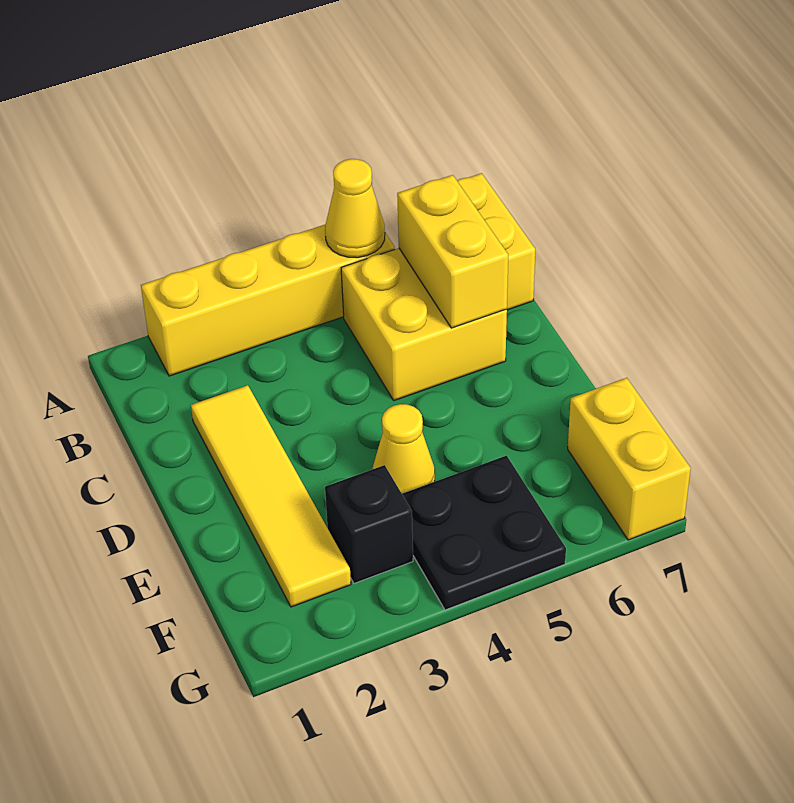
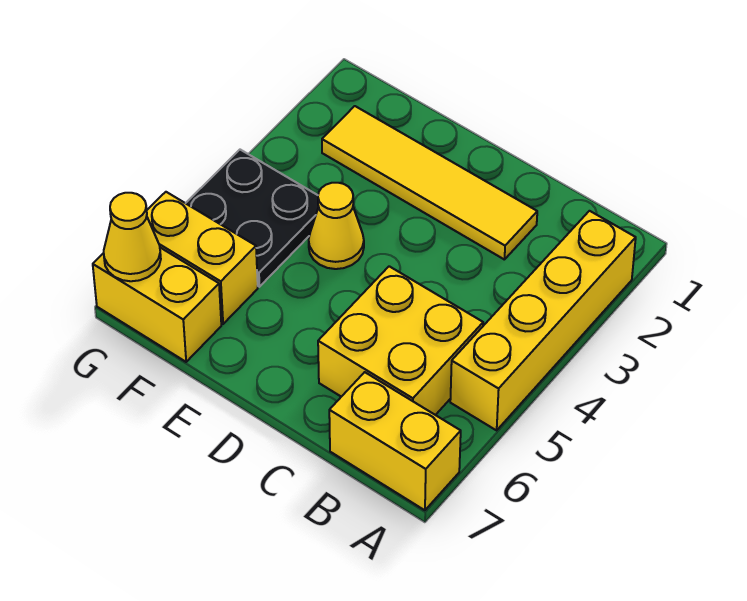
yellow cone A5 level 2 -> yellow cone G7 level 2
yellow brick B6:C6 level 2 -> yellow brick F6:G6 level 1
black brick F3 level 1 -> none

